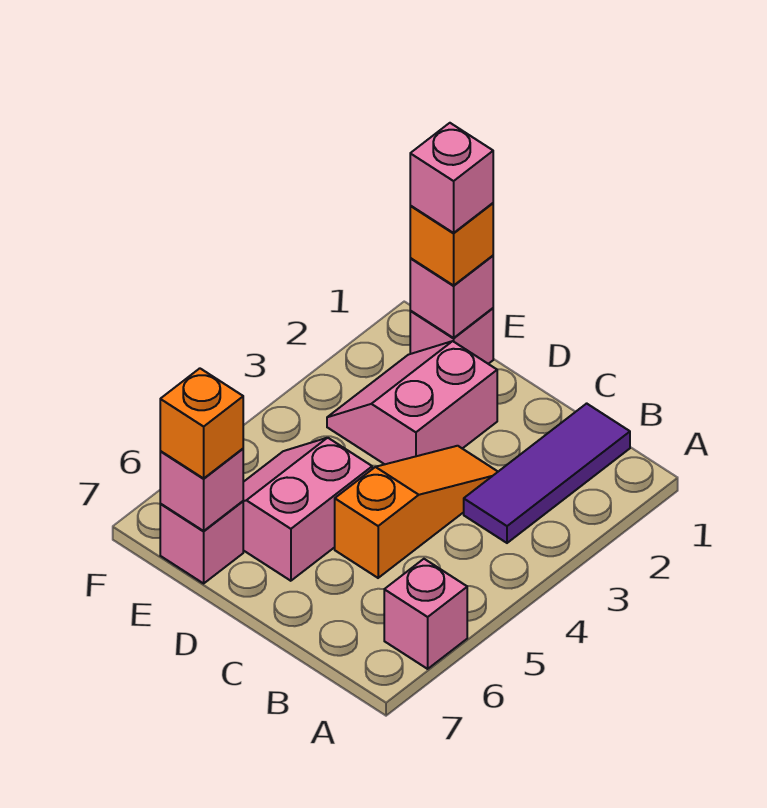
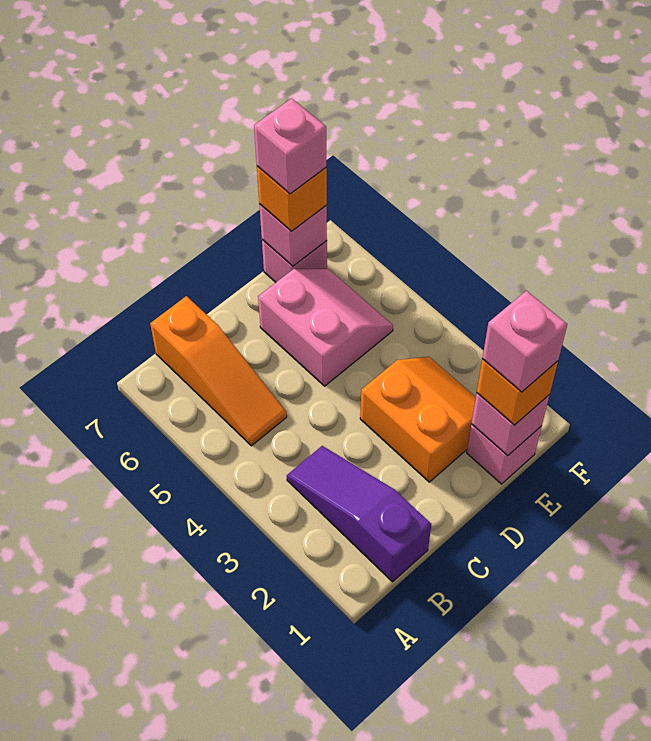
pink brick A6 level 1 -> pink brick E7 level 4
purple tile B1:B3 level 1 -> purple slope B1:B3 level 1 top 1
orange slope C3:C5 level 1 top 5 -> orange slope B5:B7 level 1 top 7
pink slope D2:E3 level 1 top D -> orange slope D2:E3 level 1 top D

